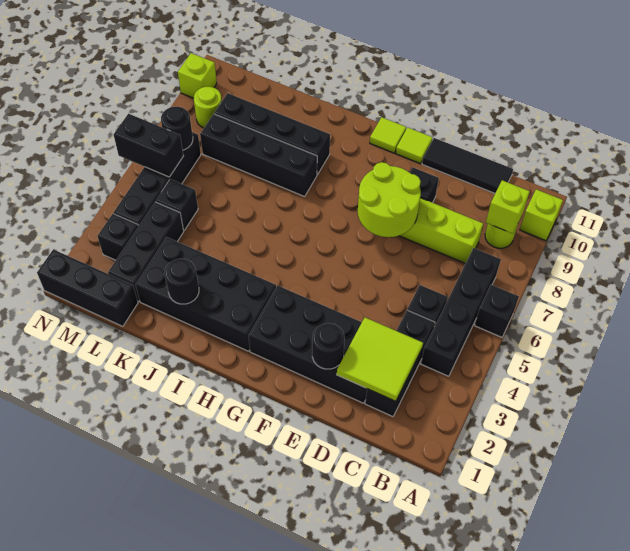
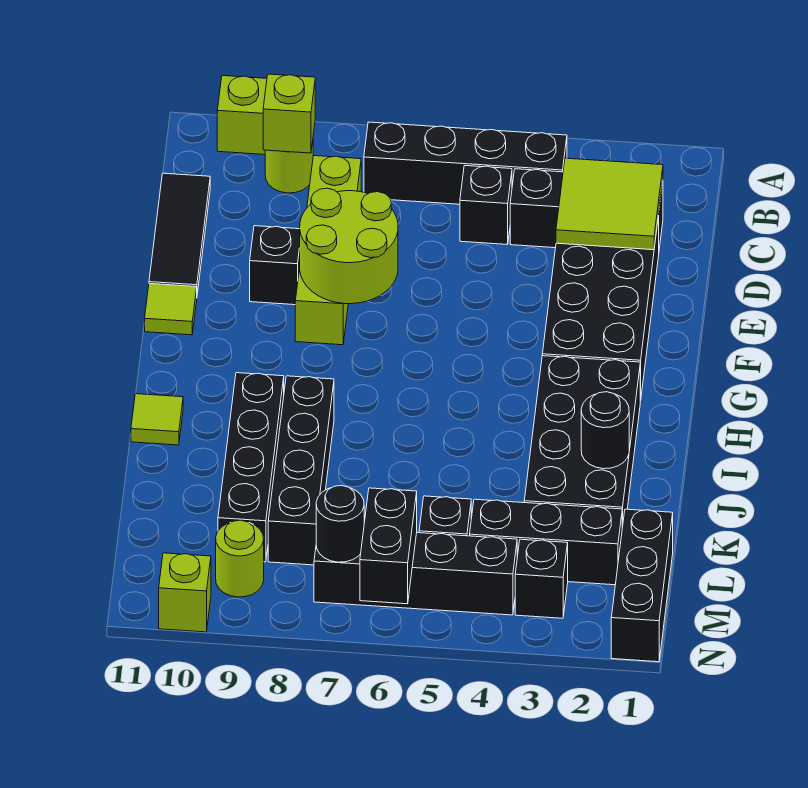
black brick A6 level 1 -> none
black round brick E2 level 2 -> none
lime tile G11 level 1 -> lime tile I11 level 1

